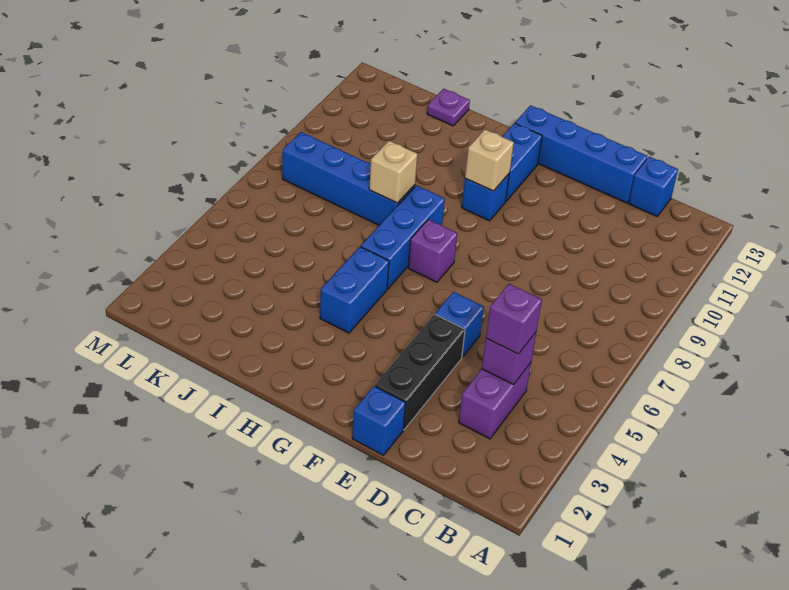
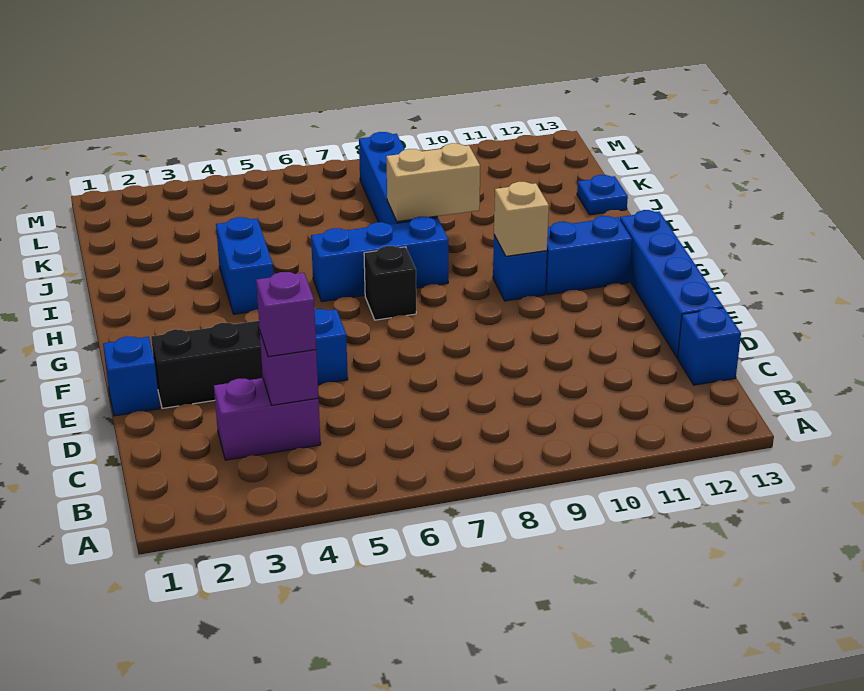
purple brick G7 level 1 -> black brick G7 level 1
blue brick H4:H5 level 1 -> blue brick H4:I4 level 1
tan brick I8 level 2 -> tan brick I8:I9 level 2
purple plate J13 level 1 -> blue plate J13 level 1

